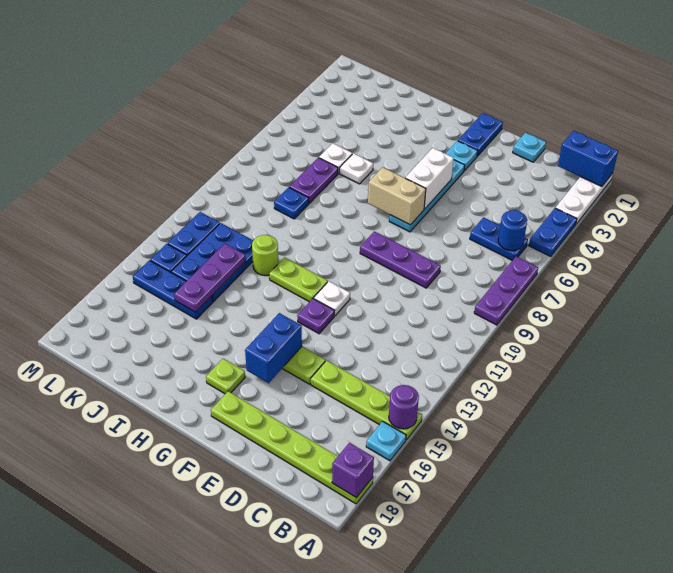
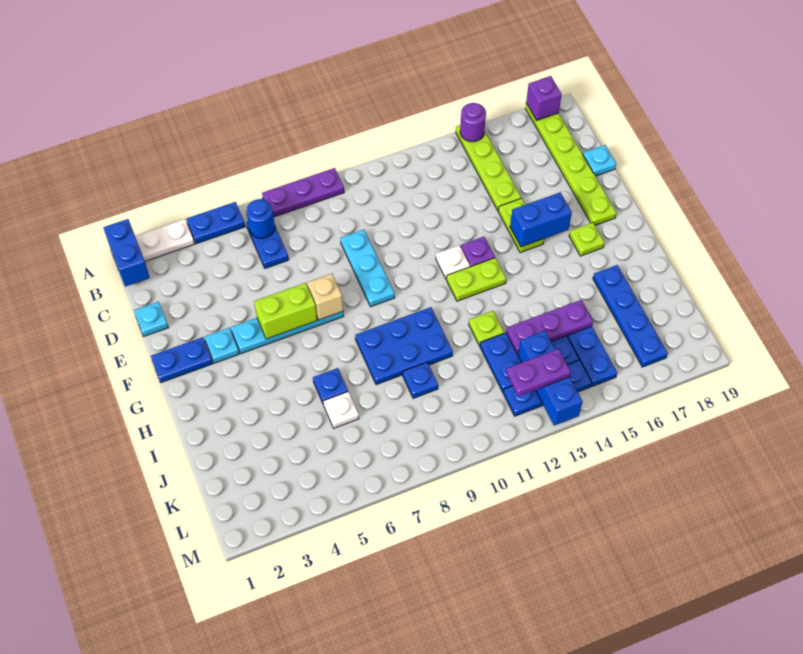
cyan plate A16 level 1 -> cyan plate D19 level 1
purple plate D9:F9 level 1 -> cyan plate D9:F9 level 1
white brick F5:F6 level 2 -> lime brick F5:F6 level 2
tan brick F7:G7 level 2 -> tan brick F7 level 2
lime plate G12:H12 level 1 -> lime plate G12:G13 level 1
none -> blue plate H8:I10 level 1
white plate I6 level 1 -> blue plate I6 level 1
lime round brick I12 level 1 -> lime plate I12 level 1
none -> blue plate I17:L17 level 1
purple plate J7:J8 level 1 -> purple plate L12:L13 level 3
none -> blue brick K13:M13 level 2

